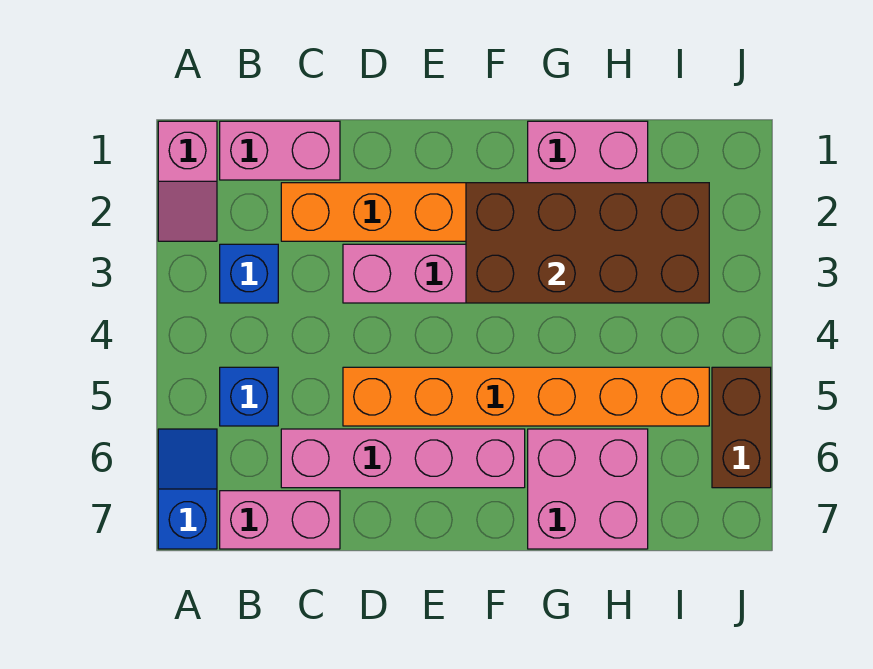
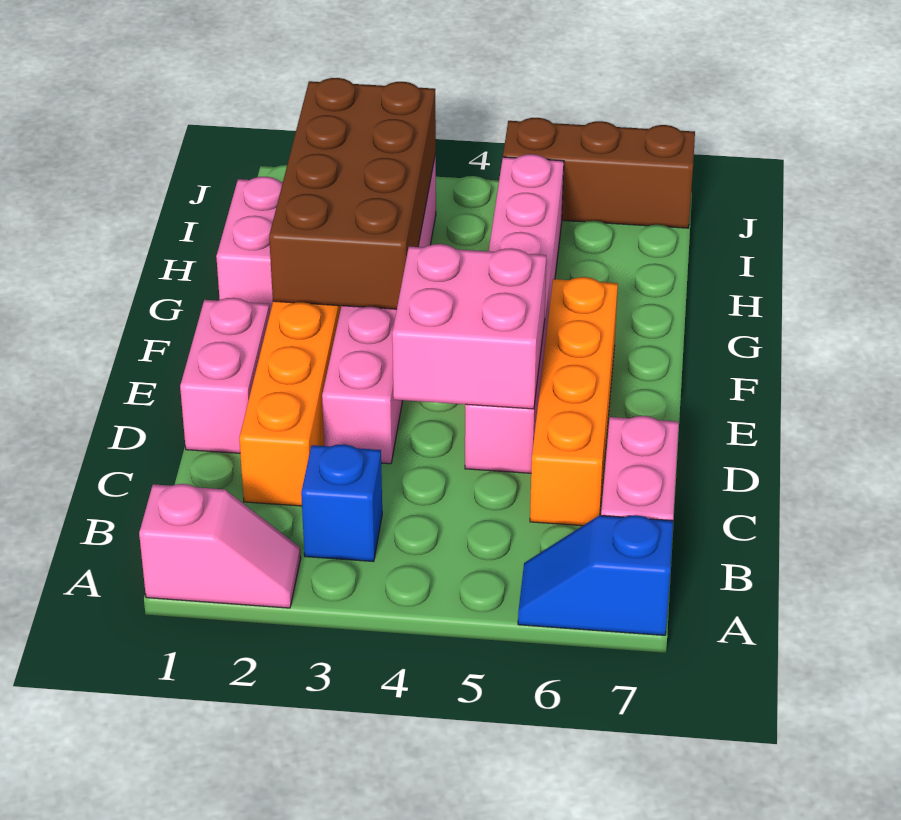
pink brick B1:C1 level 1 -> pink brick D1:E1 level 1
blue brick B5 level 1 -> none
pink brick C6:F6 level 1 -> orange brick C6:F6 level 1
orange brick D5:I5 level 1 -> pink brick D5:I5 level 1
pink brick G6:H7 level 1 -> pink brick D4:E5 level 2
brown brick J5:J6 level 1 -> brown brick J5:J7 level 1

